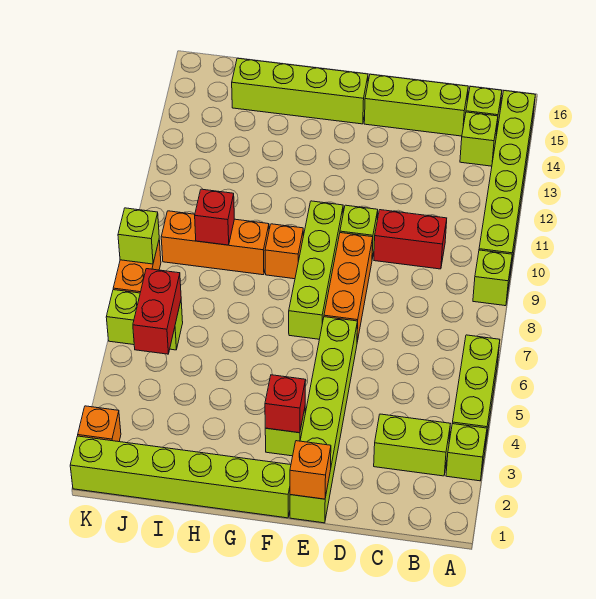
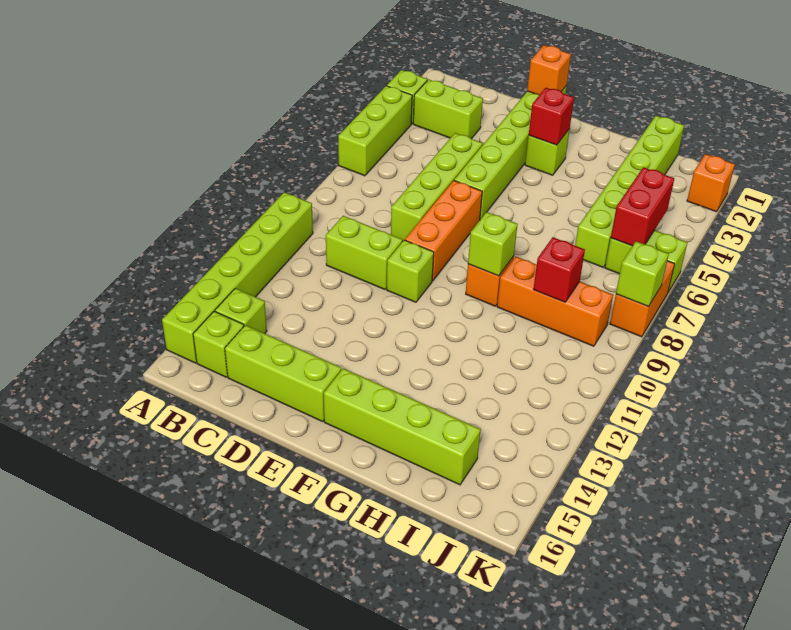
lime brick A9 level 1 -> lime brick G9 level 2
red brick C10:D10 level 1 -> lime brick C10:D10 level 1
lime brick F1:K1 level 1 -> lime brick I1:I6 level 1
lime brick F7:F10 level 1 -> lime brick D5:D8 level 1

